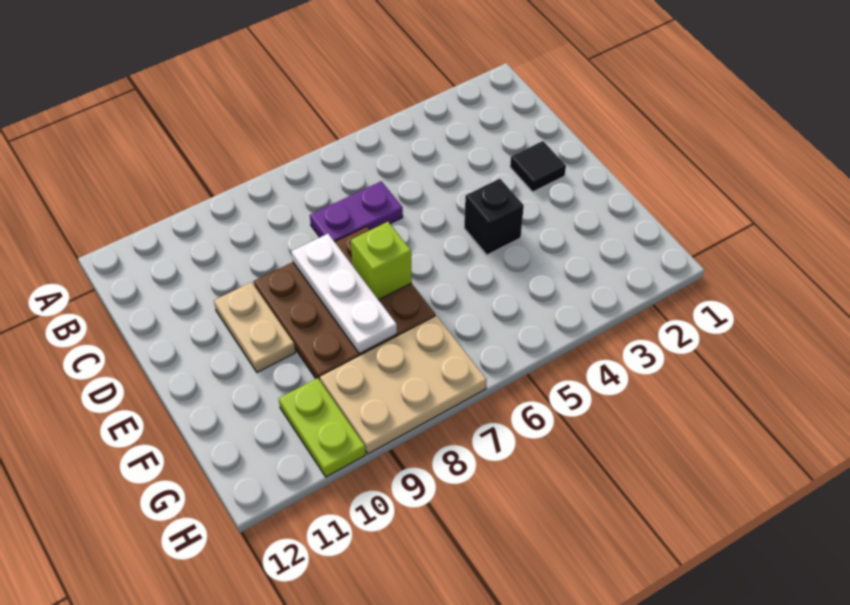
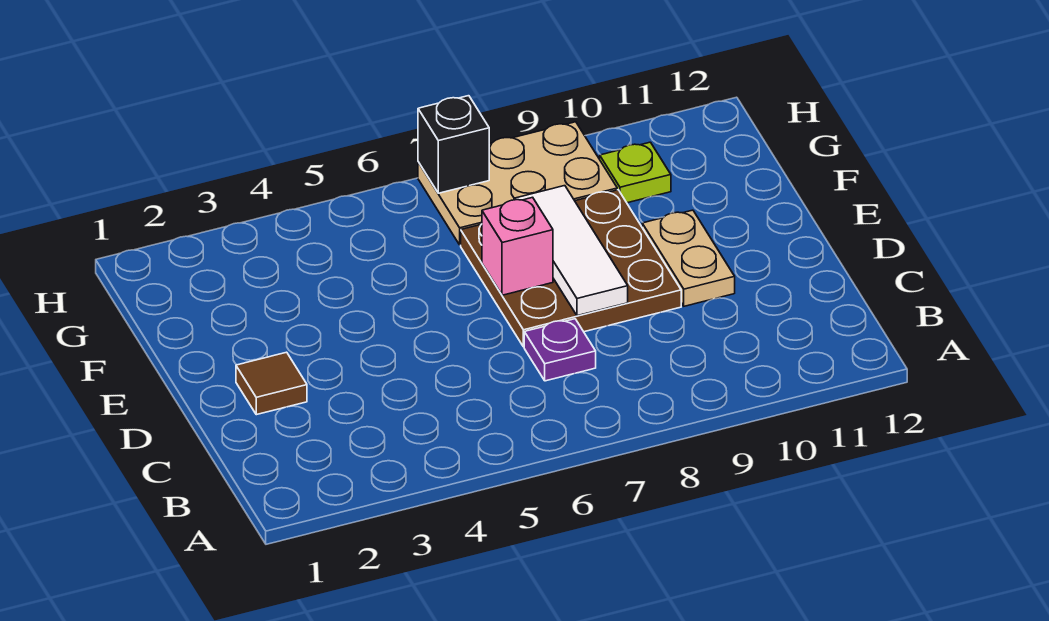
purple plate C6:C7 level 1 -> purple plate C7 level 1
black tile D2 level 1 -> brown tile D2 level 1
white plate D8:F8 level 2 -> white tile D8:F8 level 2
black brick E4 level 1 -> black brick H7 level 2
lime brick E7 level 2 -> pink brick E7 level 2
lime plate G10:H10 level 1 -> lime plate G10 level 1

